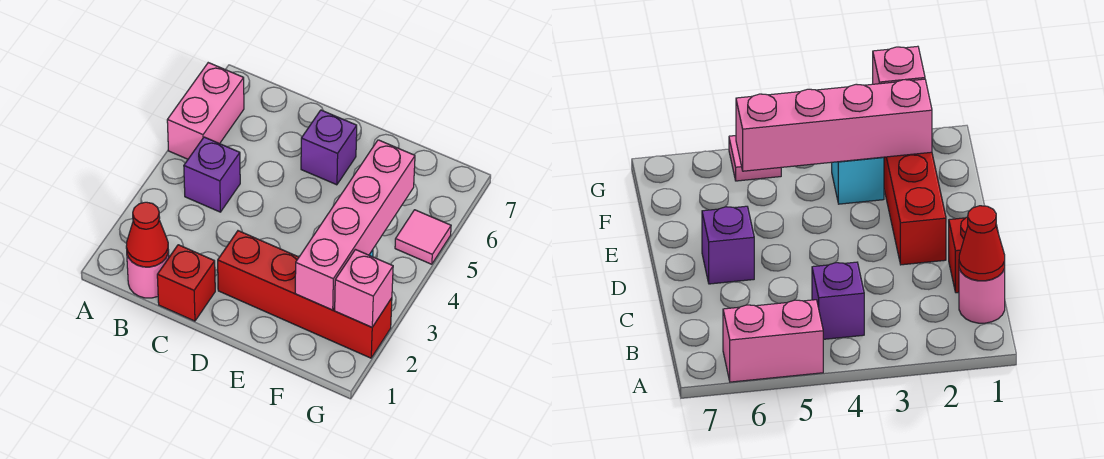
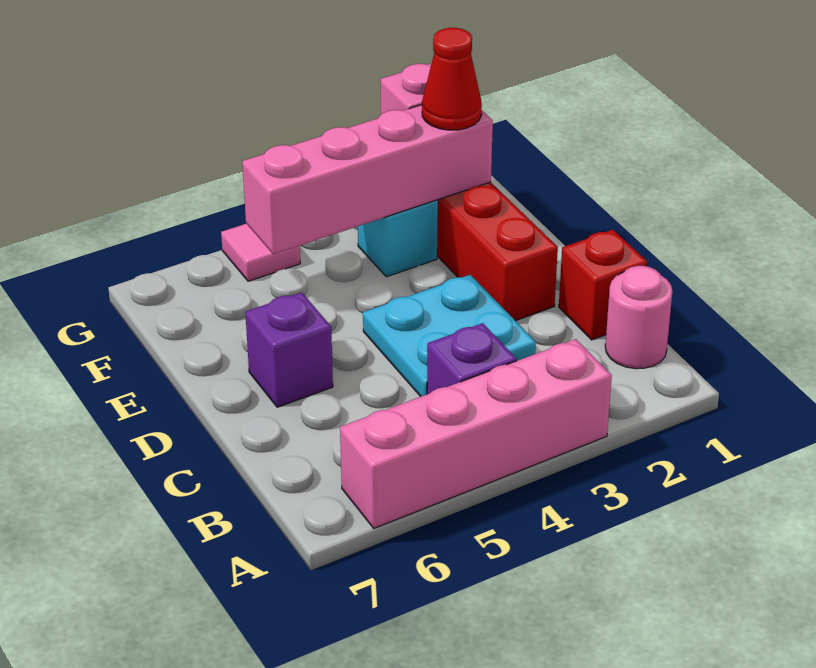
pink brick A5:A6 level 1 -> pink brick A3:A6 level 1
red cone B1 level 2 -> red cone F2 level 3
none -> cyan plate C3:D4 level 1

